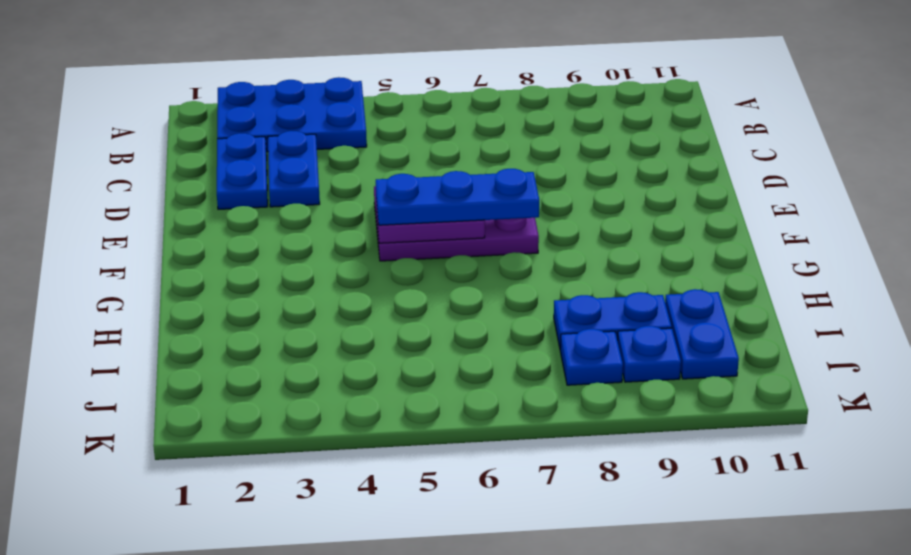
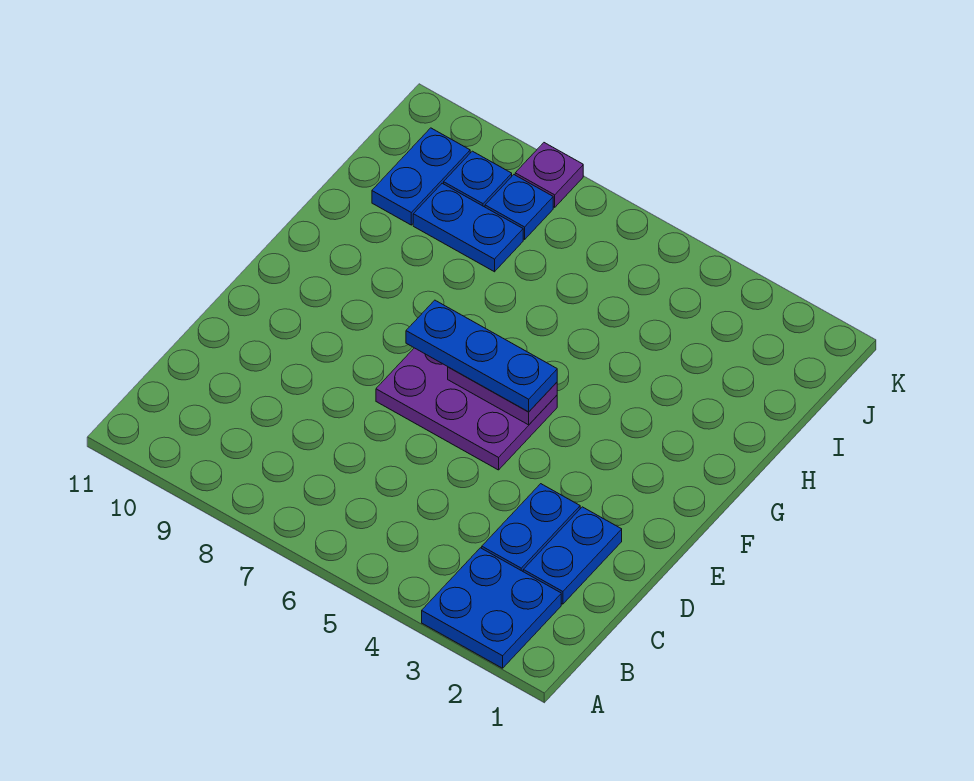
blue plate A2:B4 level 1 -> blue plate A2:B3 level 1
none -> purple plate K8 level 1

